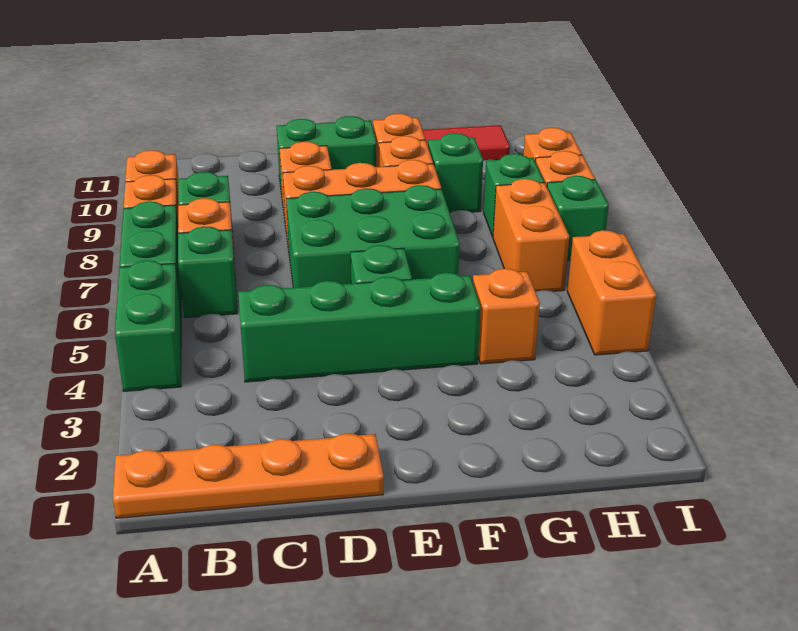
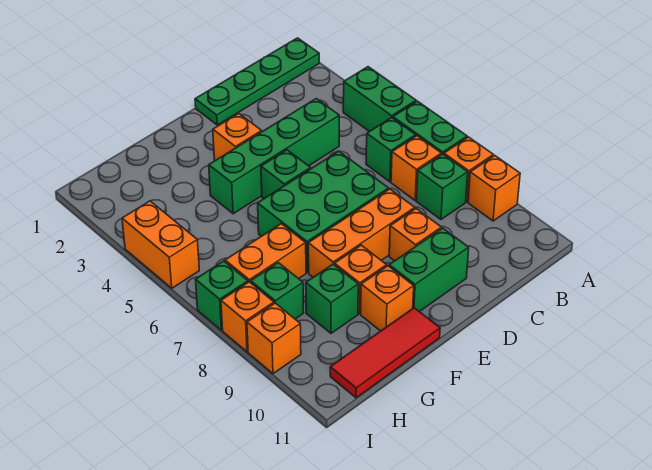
orange plate A1:D1 level 1 -> green plate A1:D1 level 1
orange brick G4 level 1 -> orange brick E3 level 1
orange brick H6:H7 level 1 -> orange brick G7:H7 level 1

